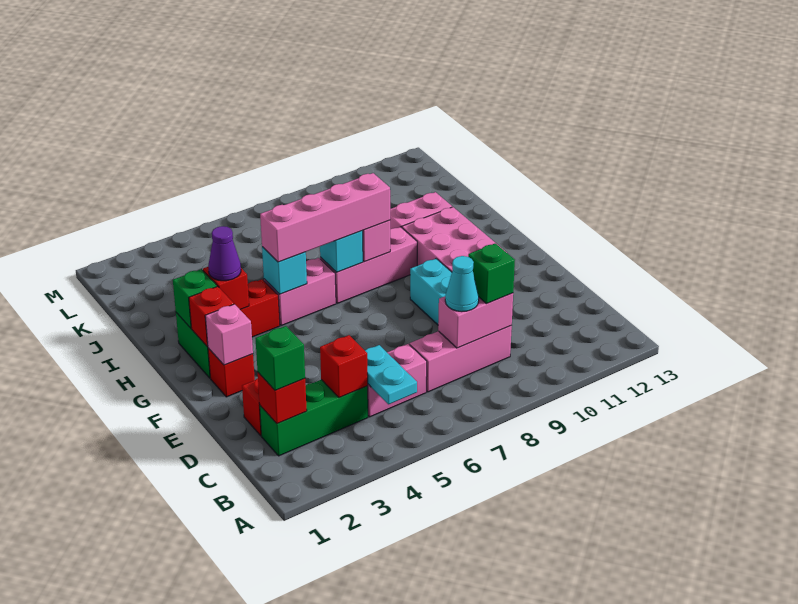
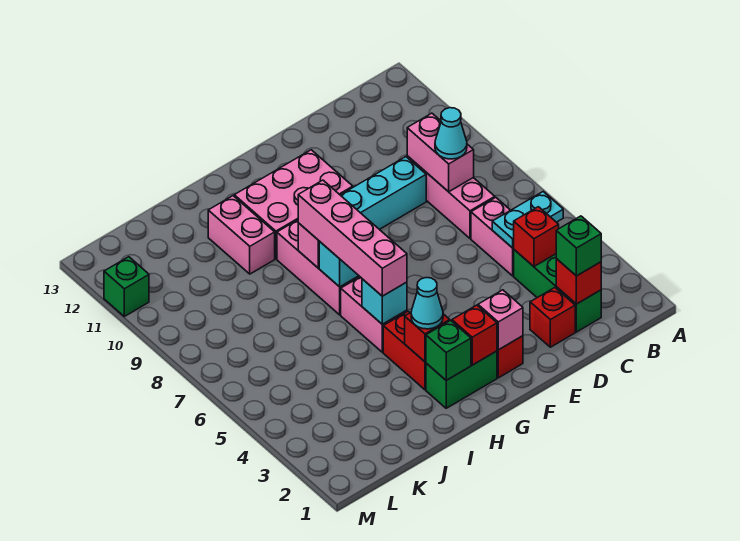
green brick C9 level 3 -> green brick M11 level 1
purple cone H3 level 3 -> cyan cone H3 level 3

